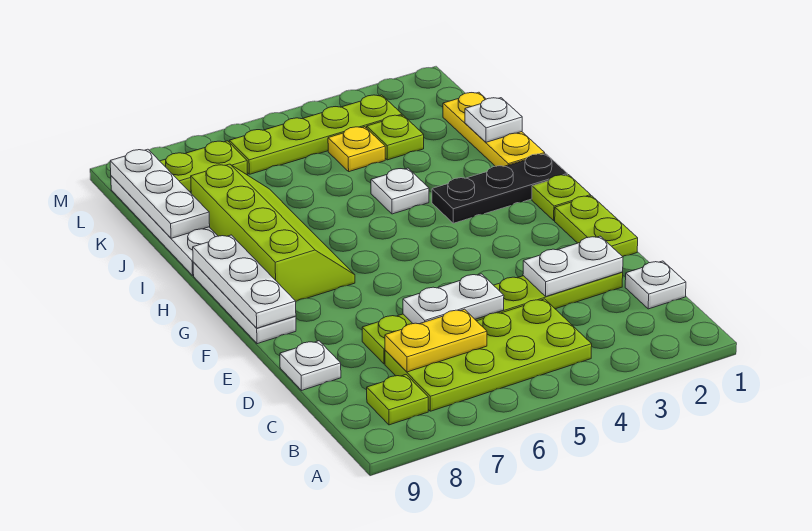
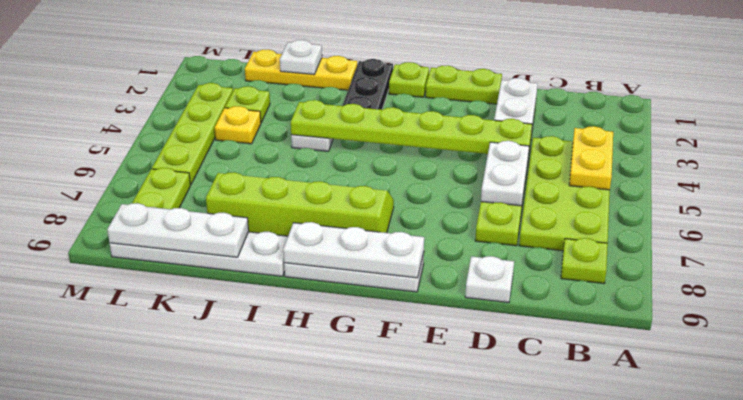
white plate C1 level 1 -> none
yellow plate C6:C7 level 2 -> yellow plate B4:B5 level 2
none -> lime plate D4:I4 level 2

